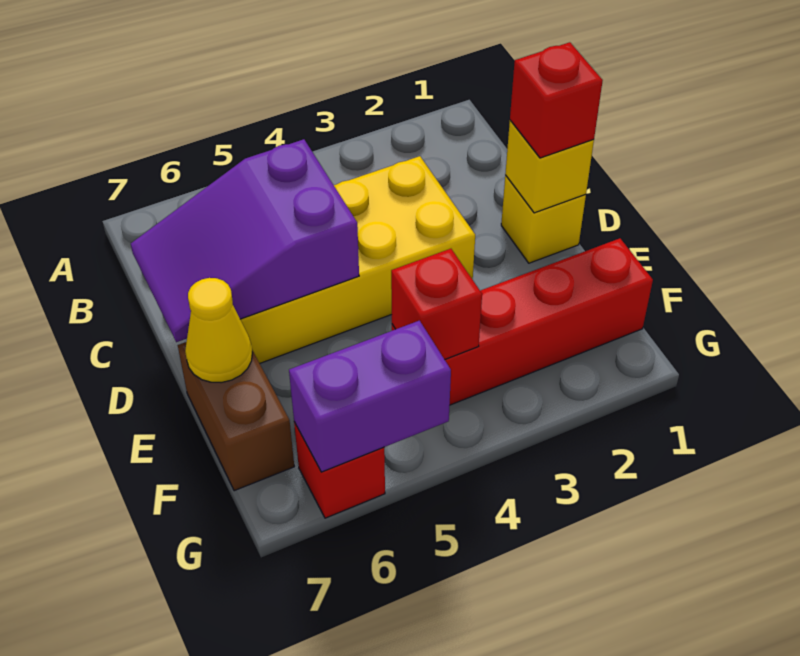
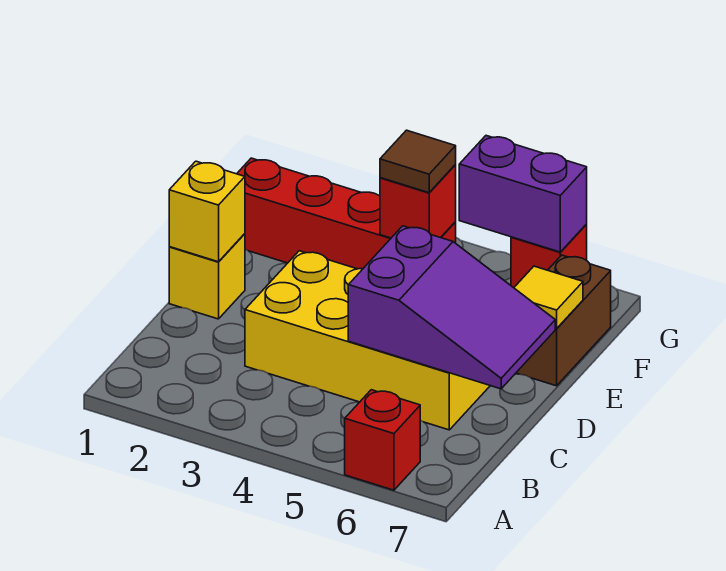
red brick D1 level 3 -> red brick A6 level 1
yellow cone E7 level 2 -> yellow tile E7 level 2
none -> brown tile F4 level 3

